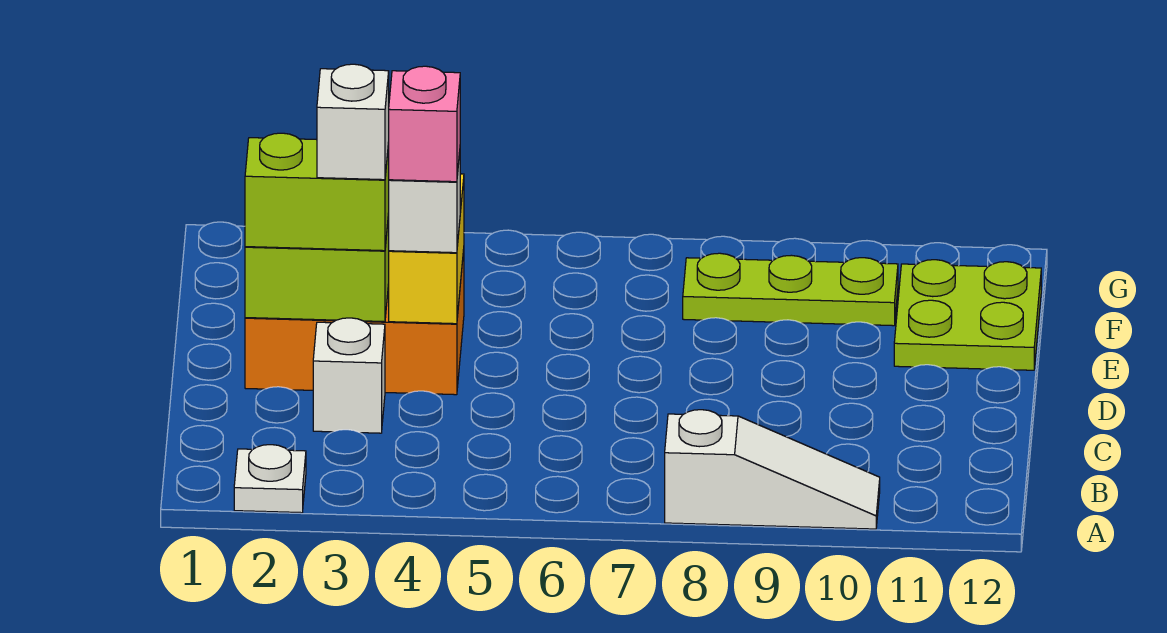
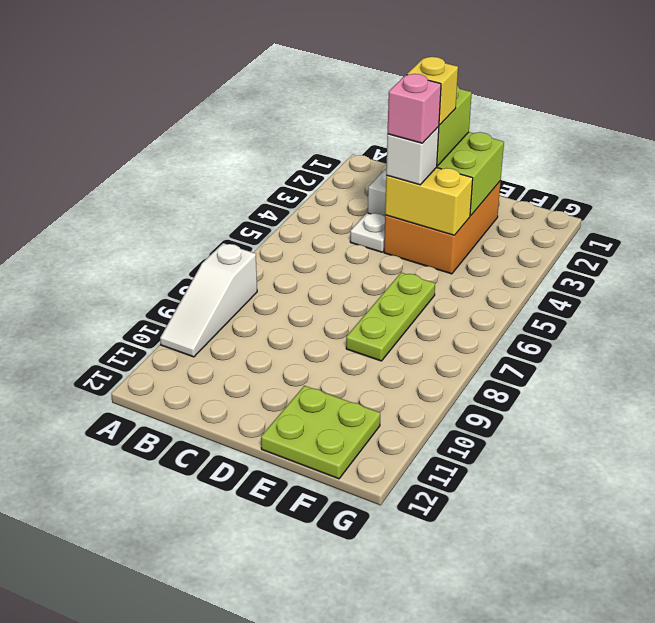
white plate A2 level 1 -> white plate C4 level 1
white brick D3 level 4 -> yellow brick D3 level 4
lime plate F8:F10 level 1 -> lime plate E6:E8 level 1

